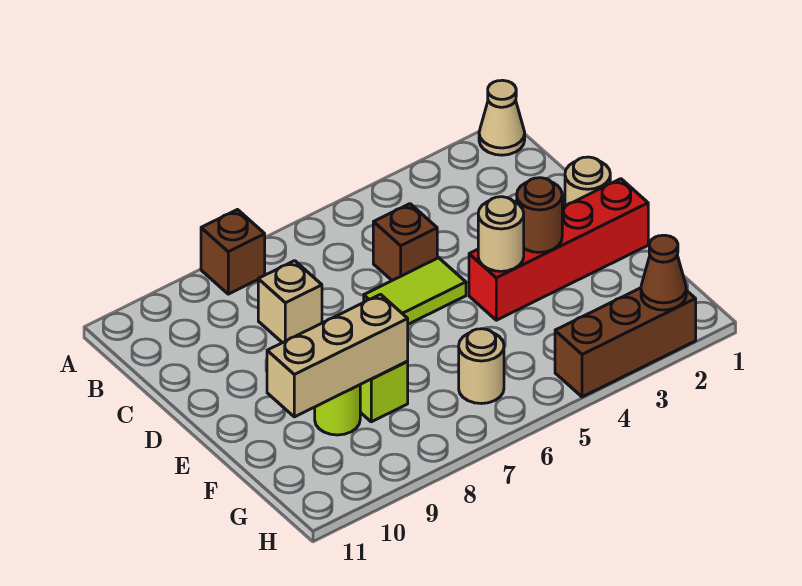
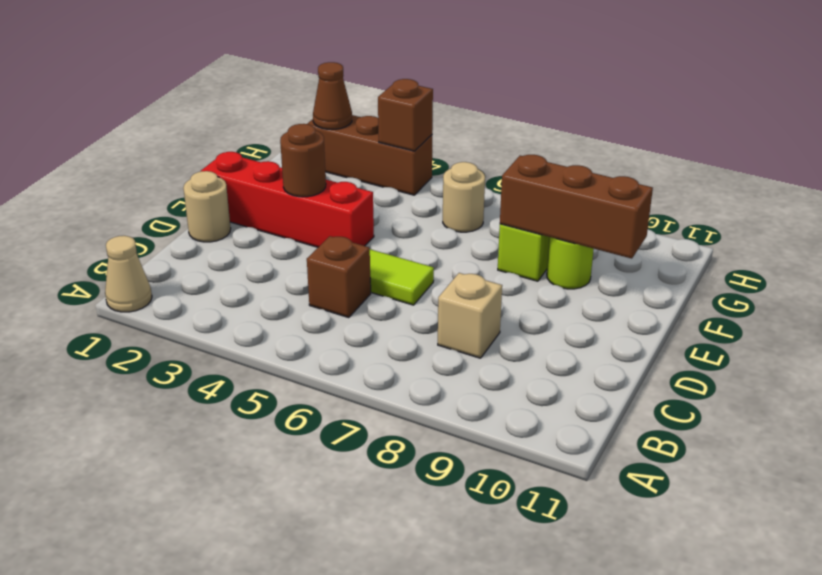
brown brick A8 level 1 -> brown brick H4 level 2
tan round brick E4 level 2 -> none
tan brick F8:F10 level 2 -> brown brick F8:F10 level 2

